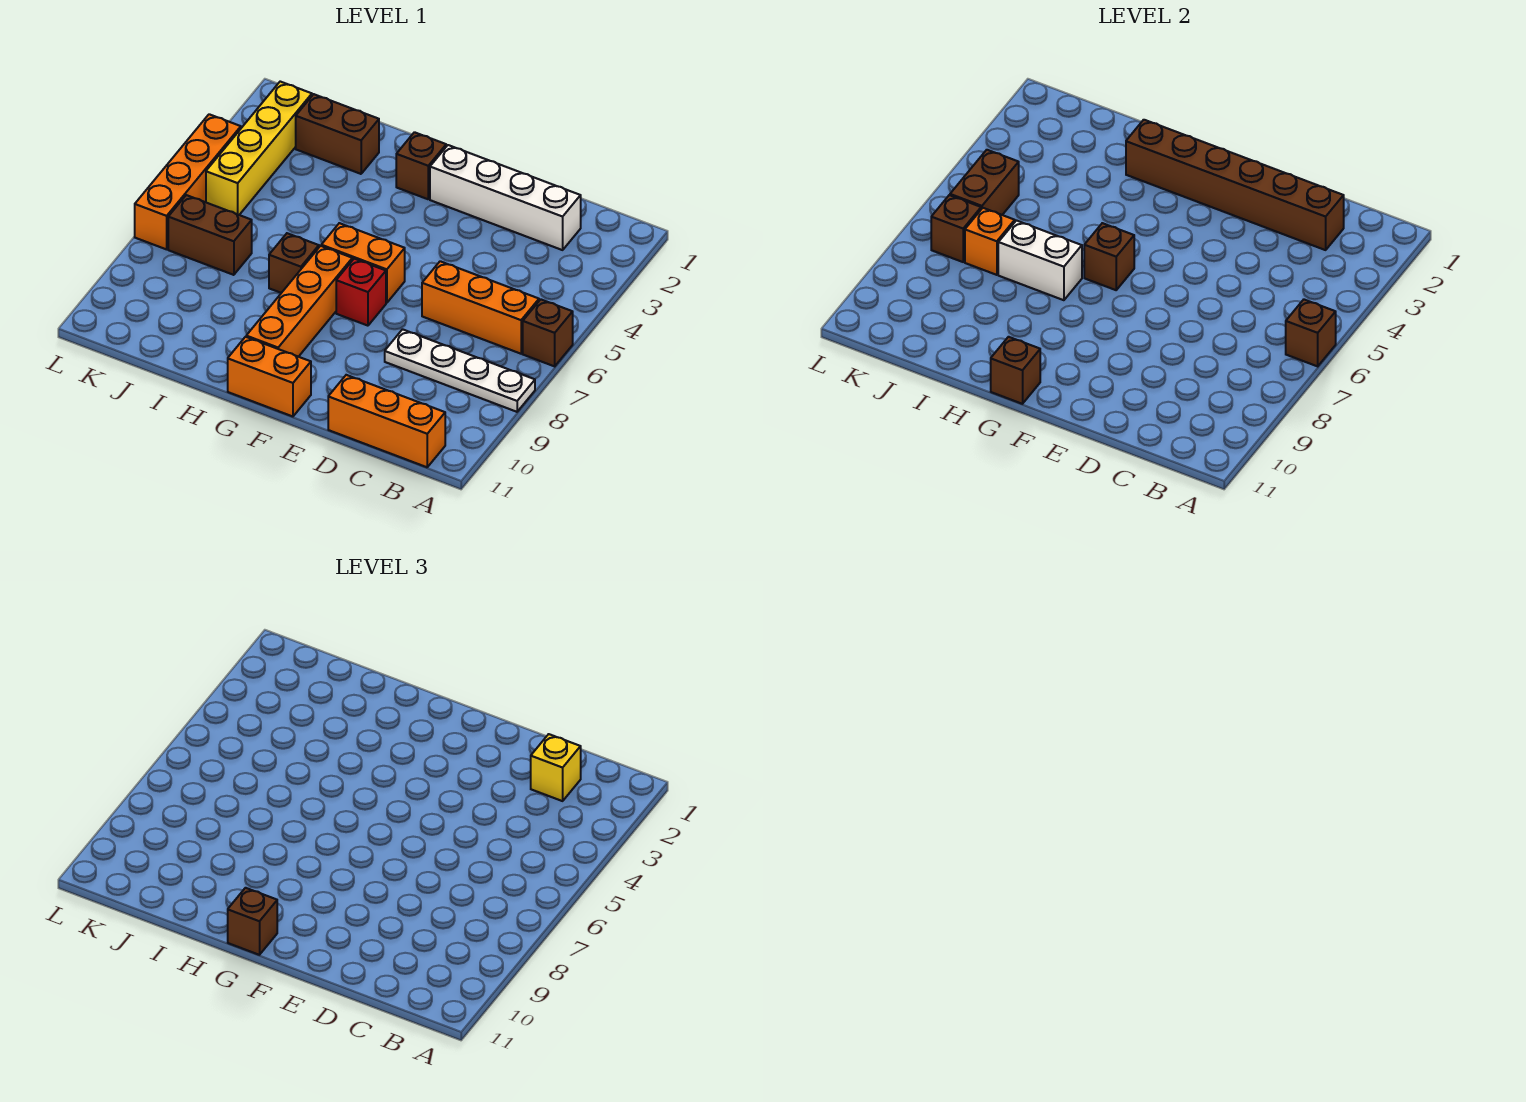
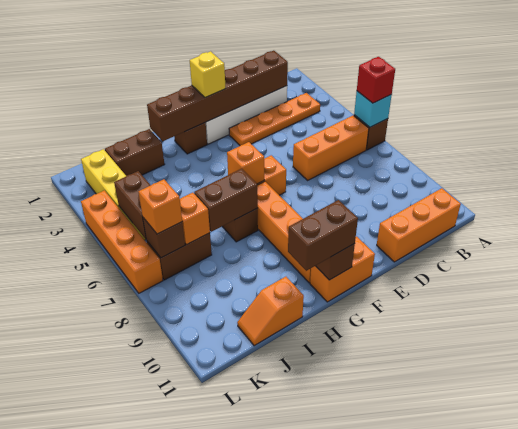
brown brick A6 level 2 -> cyan brick A6 level 2
white plate A8:D8 level 1 -> none
none -> orange plate B3:E3 level 1
yellow brick C2 level 3 -> yellow brick F2 level 3
red brick F7 level 1 -> red brick A6 level 3
brown brick G6 level 2 -> orange brick G6 level 2
brown brick G11 level 3 -> brown brick G11:H11 level 3
white brick H7:I7 level 2 -> brown brick H7:I7 level 2
none -> orange slope I11:J11 level 1 top I
none -> orange brick K7 level 3

